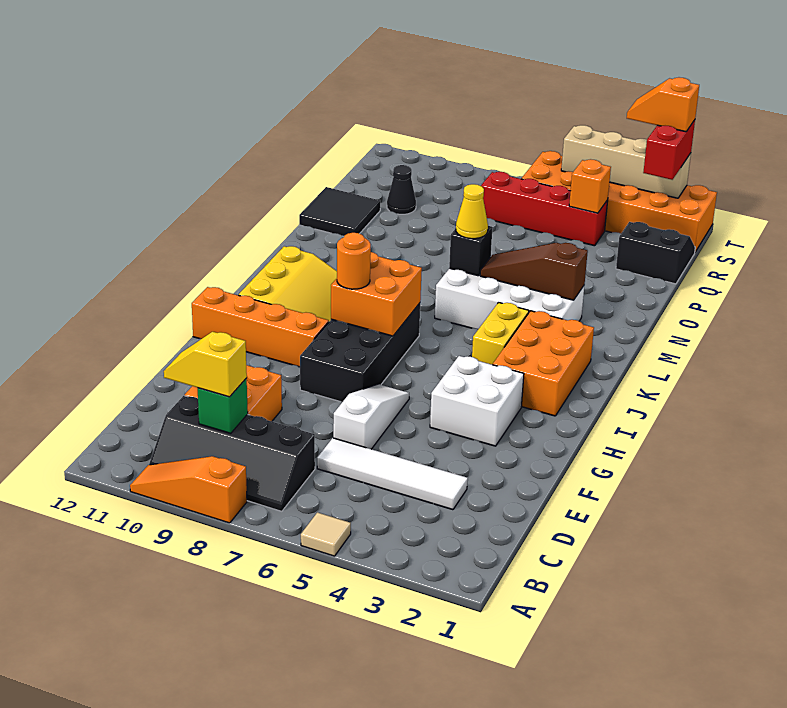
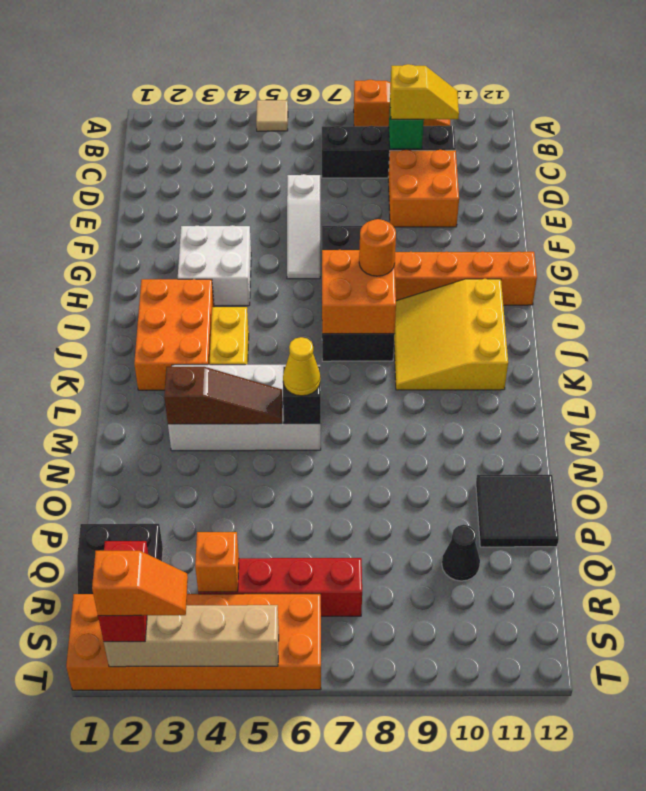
white tile D3:D6 level 1 -> none

